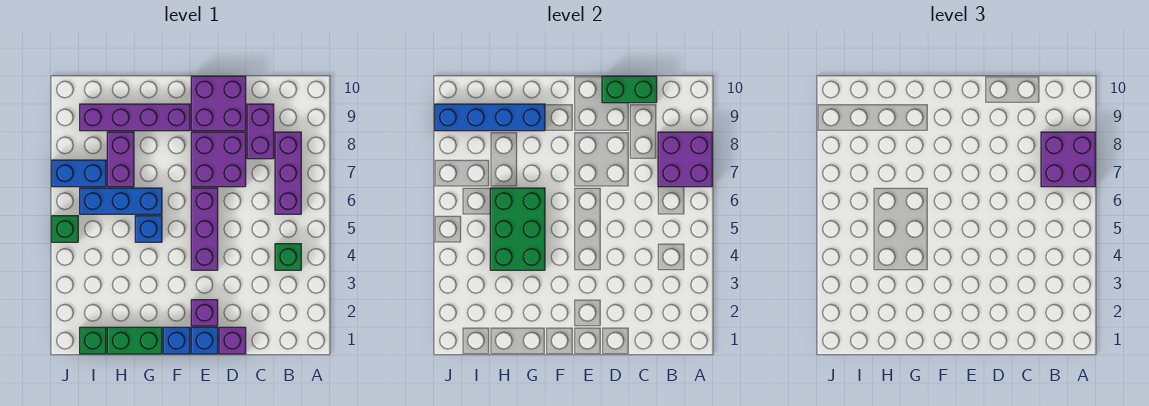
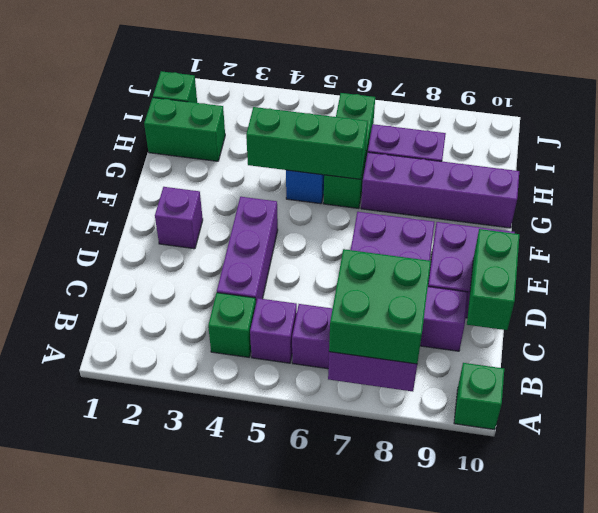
purple brick A7:B8 level 3 -> green brick A7:B8 level 3
purple brick D1 level 1 -> purple brick B5 level 1
blue brick E1 level 1 -> none
purple brick E4:E6 level 1 -> purple brick C4:E4 level 1
blue brick F1 level 1 -> none
purple brick F9:I9 level 1 -> purple brick G7:G10 level 1
green brick G1:H1 level 1 -> green brick H1:H2 level 1
green brick G4:H6 level 2 -> green brick G4:G6 level 2
blue brick G6:I6 level 1 -> green brick G6:I6 level 1
blue brick G9:J9 level 2 -> none
blue brick I7:J7 level 1 -> none
green brick J5 level 1 -> green brick A10 level 1

